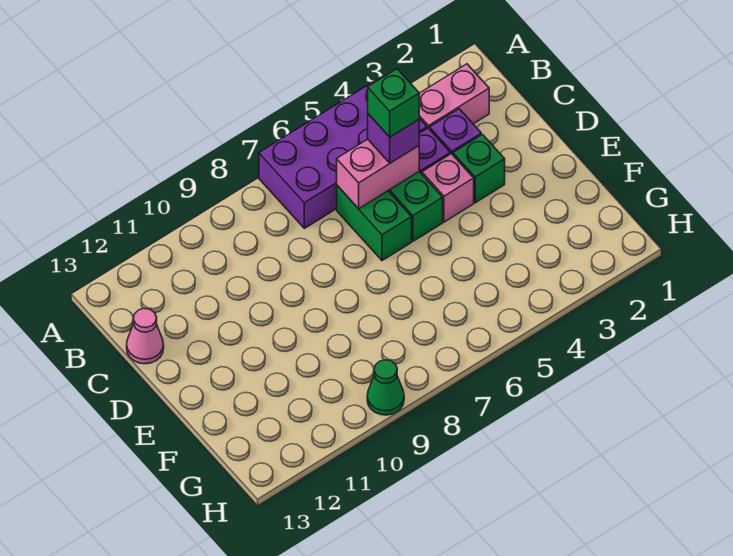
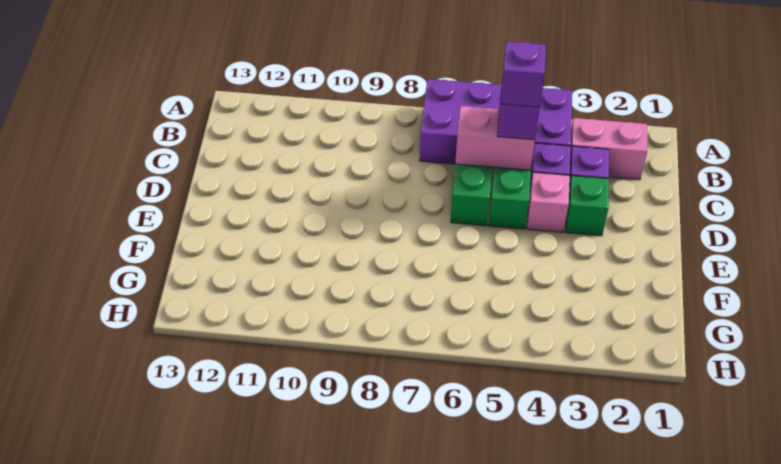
green brick C5 level 4 -> purple brick C5 level 4
pink cone C13 level 1 -> none
green cone H9 level 1 -> none

